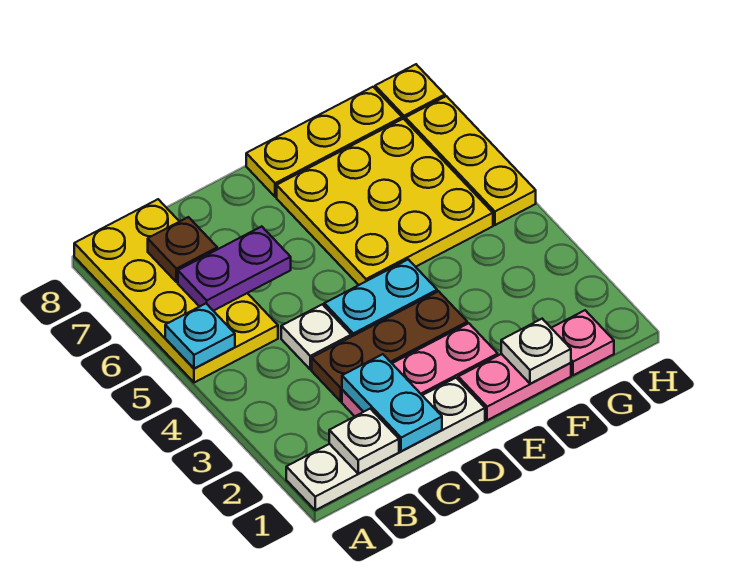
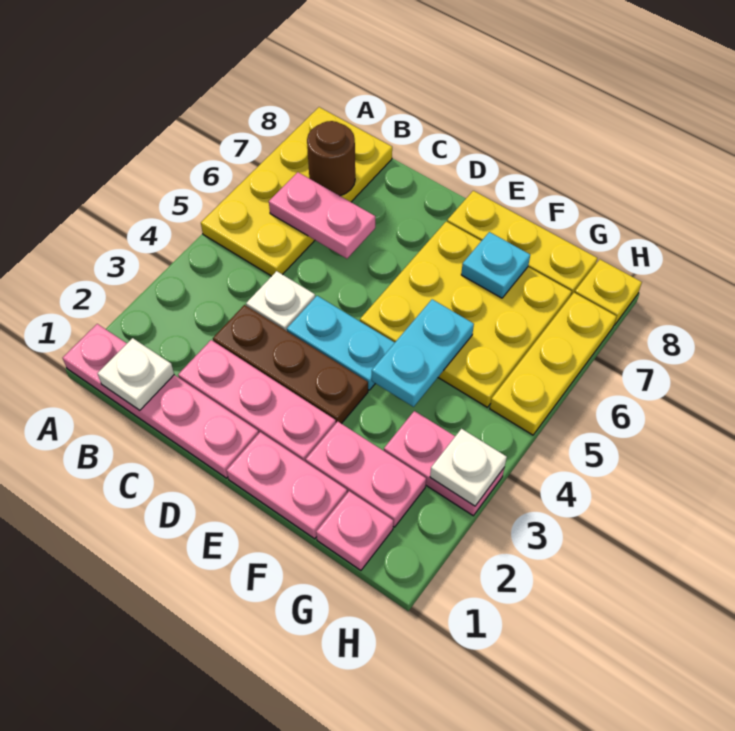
white plate A1:D1 level 1 -> pink plate A1:D1 level 1
cyan plate A5 level 2 -> cyan plate F7 level 2
purple plate B6:C6 level 2 -> pink plate B6:C6 level 2
brown plate B7 level 2 -> brown round brick B7 level 2
cyan plate C1:C2 level 2 -> cyan plate F4:F5 level 2
white plate F1 level 2 -> white plate H3 level 2
none -> pink plate F2:G2 level 1
none -> pink plate G3:H3 level 1

